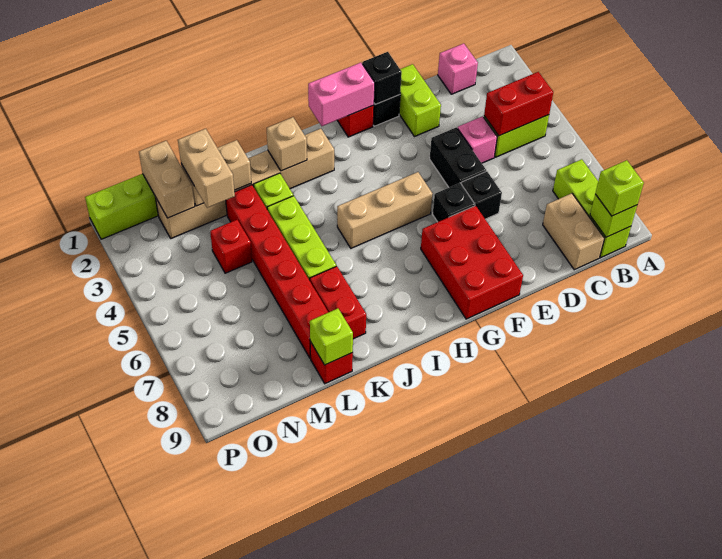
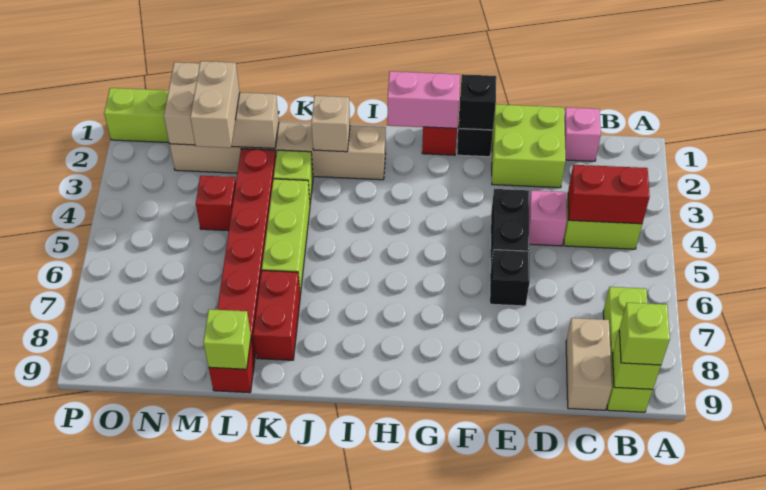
lime brick E1:E2 level 1 -> lime brick D1:E2 level 1
black brick F6 level 1 -> none
red brick F7:G9 level 1 -> none
tan brick G5:I5 level 1 -> none

